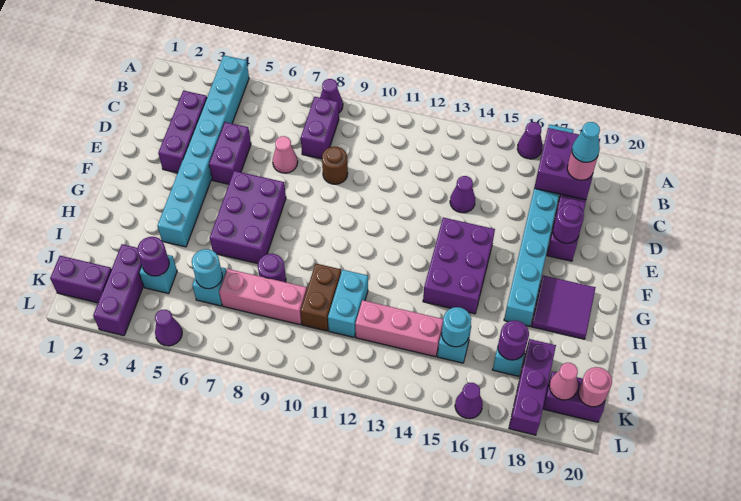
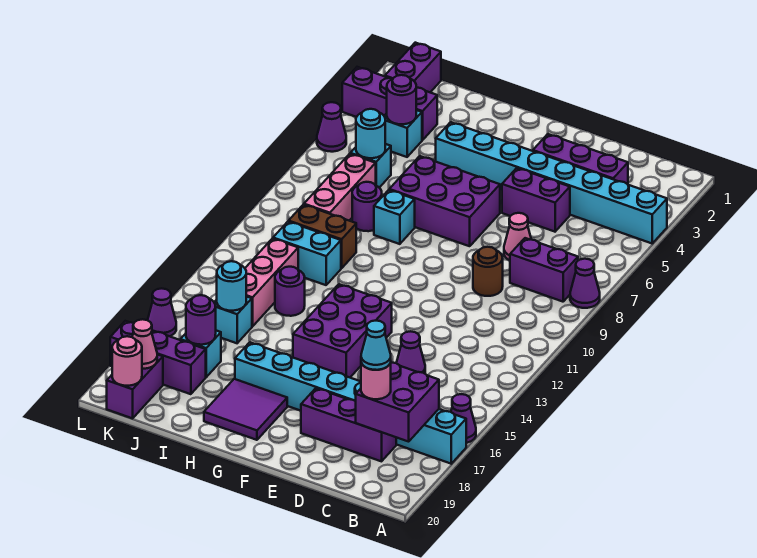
purple round brick E18 level 2 -> purple round brick I13 level 1
purple brick F14:H15 level 1 -> purple brick F13:G15 level 1
none -> cyan brick H8 level 1

